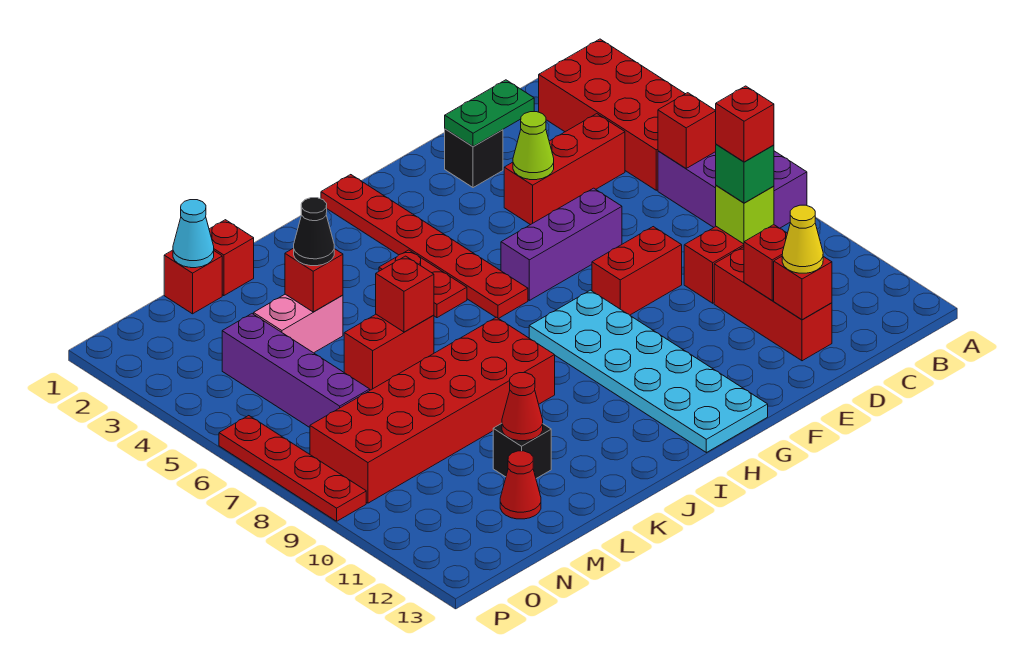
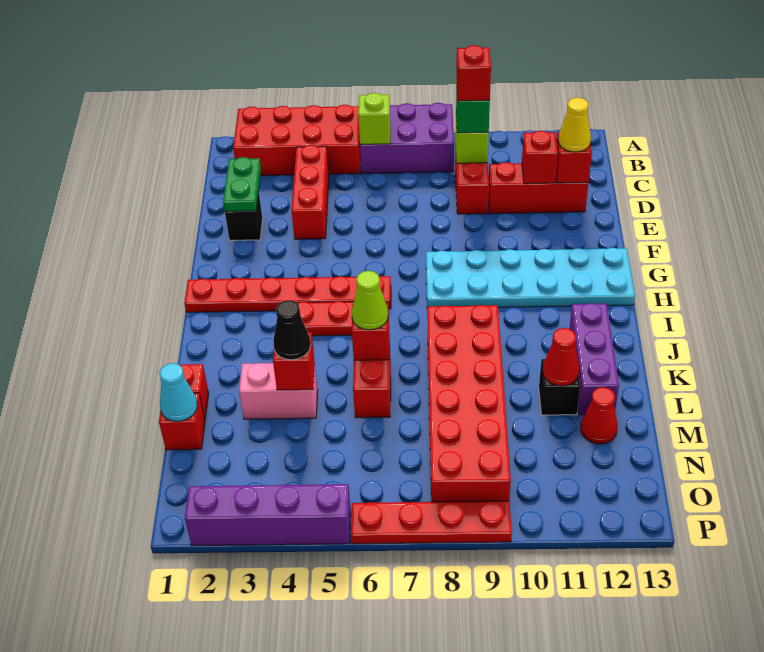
red brick B6 level 2 -> lime brick B6 level 2
lime cone E4 level 2 -> lime cone K6 level 3
purple brick E6:G6 level 1 -> purple brick J12:L12 level 1
red brick E8:F8 level 1 -> none
pink brick L4:M4 level 1 -> pink brick L3:L4 level 1
purple brick N4:N7 level 1 -> purple brick P2:P5 level 1

